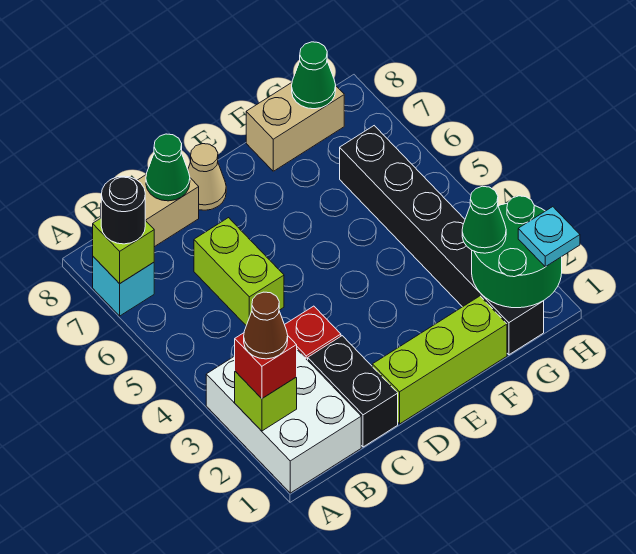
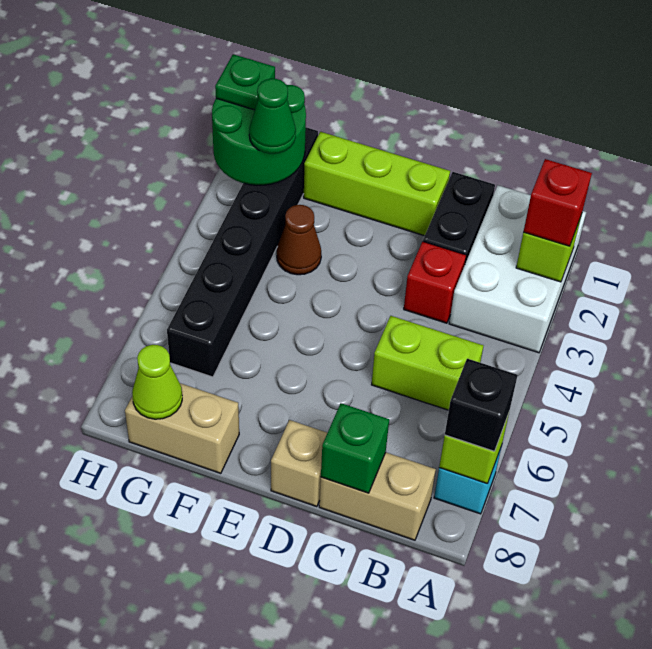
brown cone A2 level 4 -> brown cone F3 level 1
black round brick A7 level 3 -> black brick A7 level 3
lime brick C5:C6 level 1 -> lime brick B5:C5 level 1
green cone C8 level 2 -> green brick C8 level 2
tan cone D8 level 1 -> tan brick D8 level 1
green cone G8 level 2 -> lime cone G8 level 2
cyan plate H1 level 3 -> green plate H1 level 3

